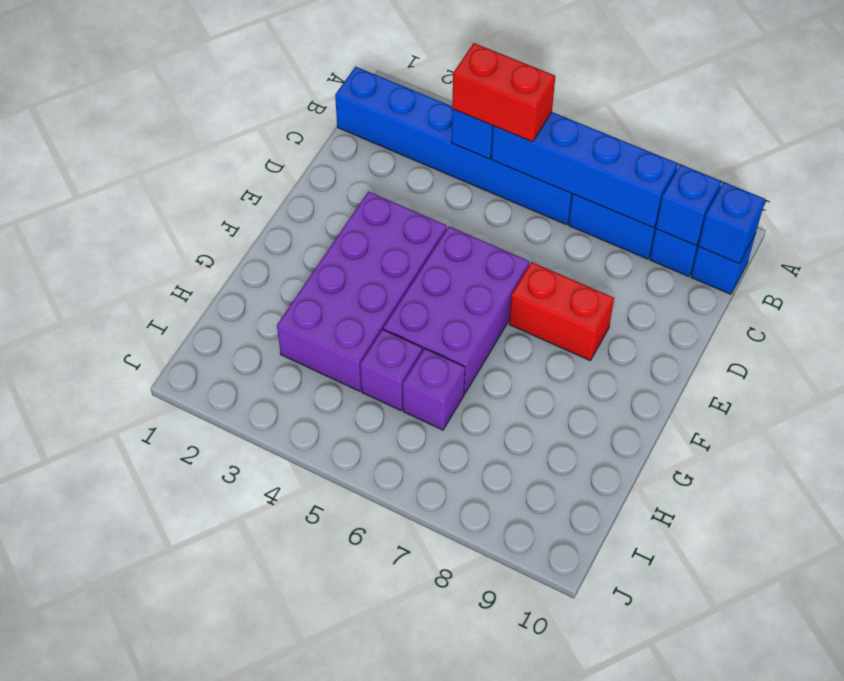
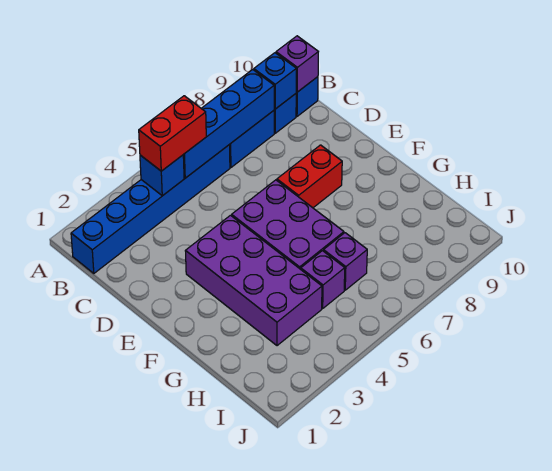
blue brick B10 level 2 -> purple brick B10 level 2

